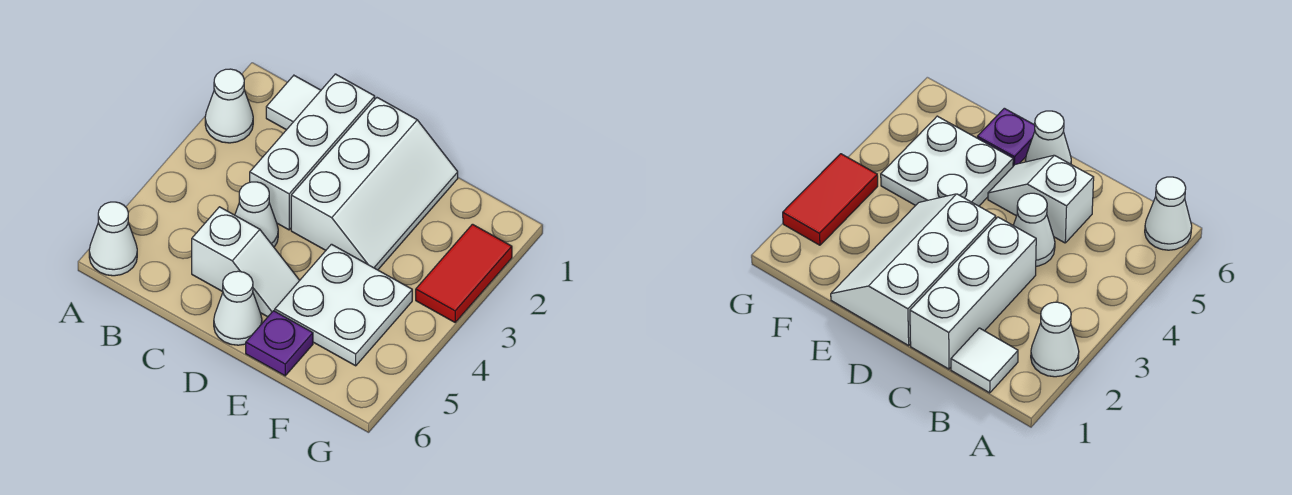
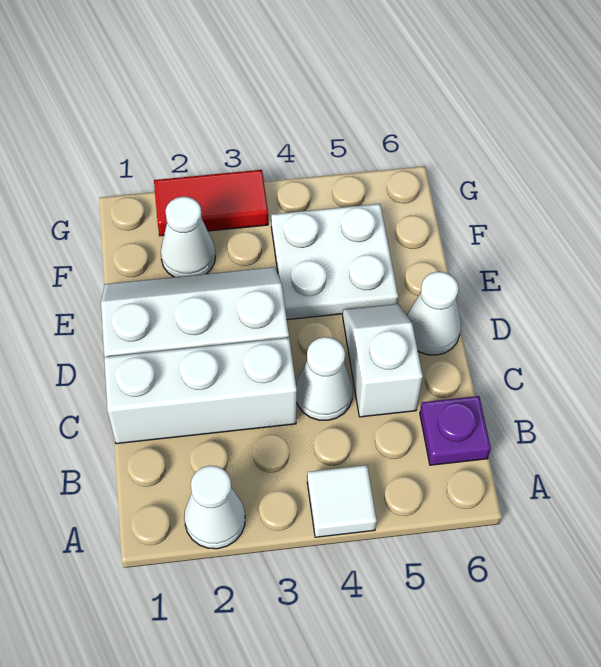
white cone A6 level 1 -> white cone F2 level 1
white tile B1 level 1 -> white tile A4 level 1
purple plate E6 level 1 -> purple plate B6 level 1

